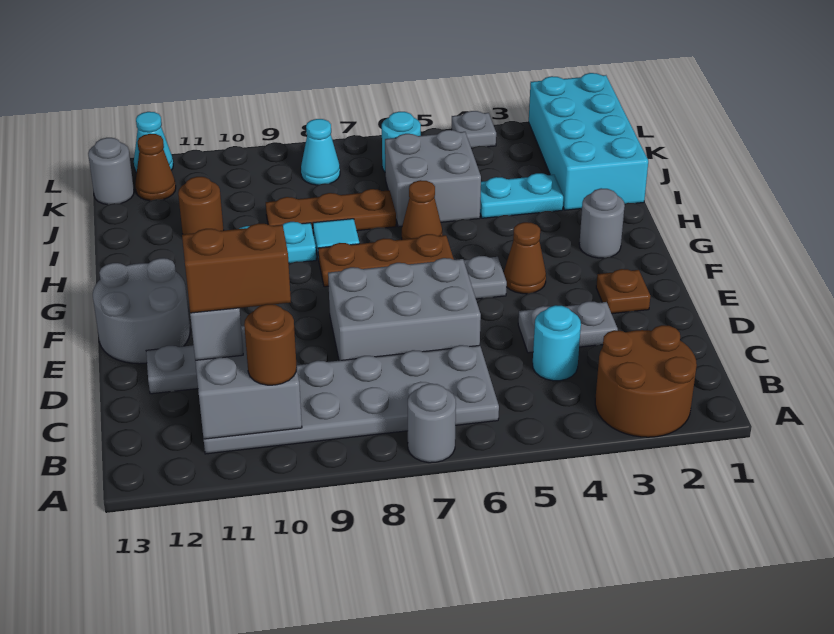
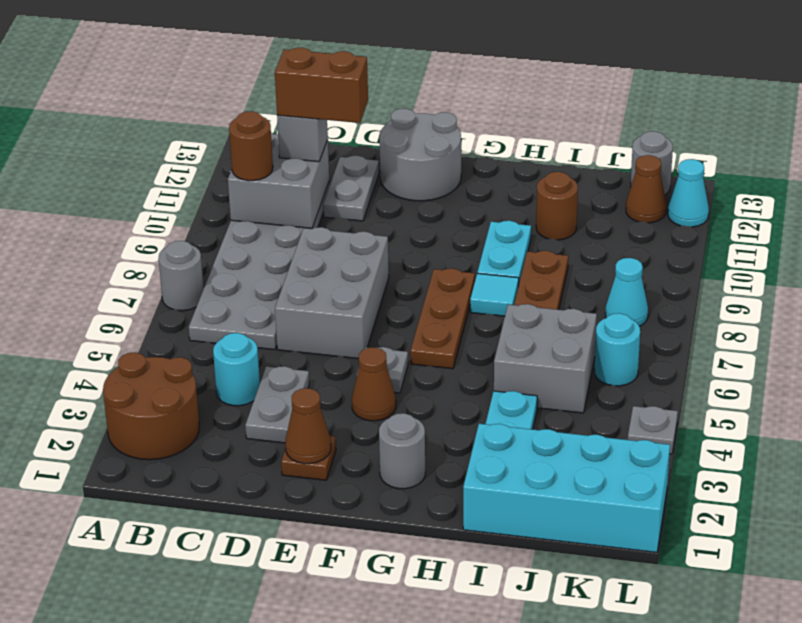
brown brick C10:C11 level 4 -> brown brick C11:D11 level 4
brown cone H6 level 1 -> brown cone E2 level 2

